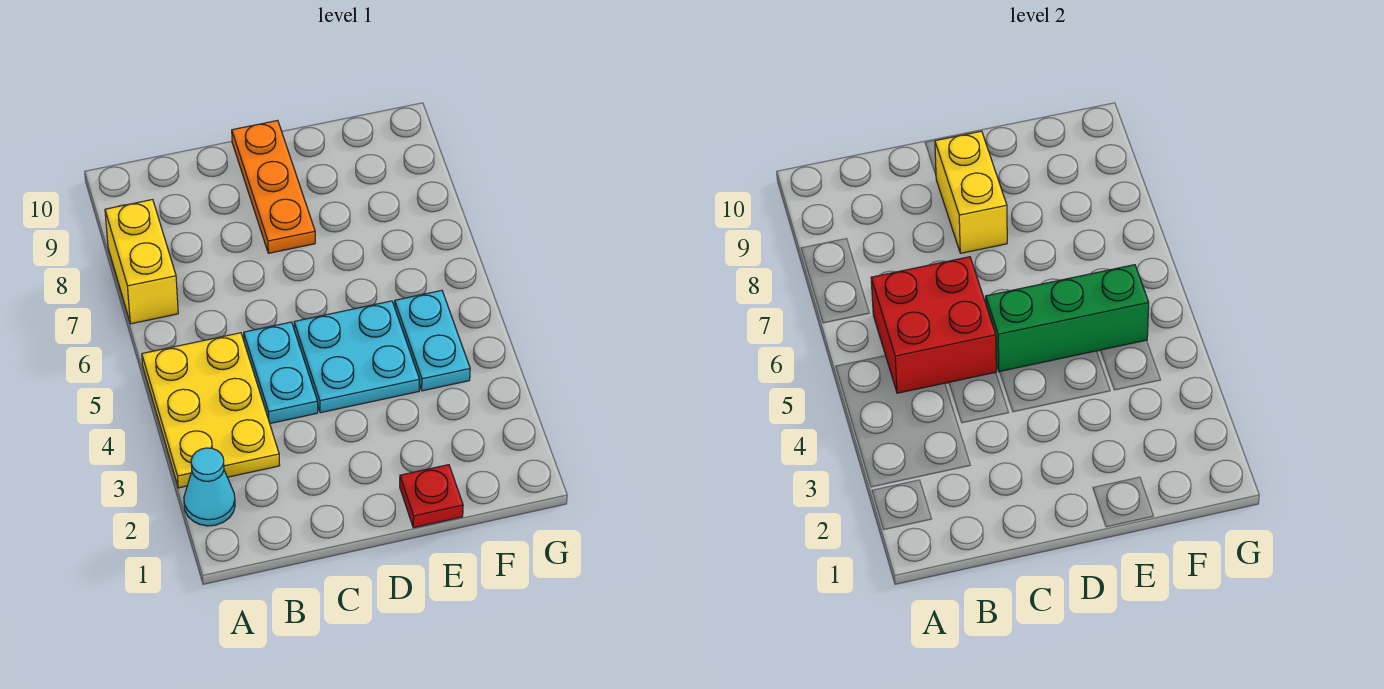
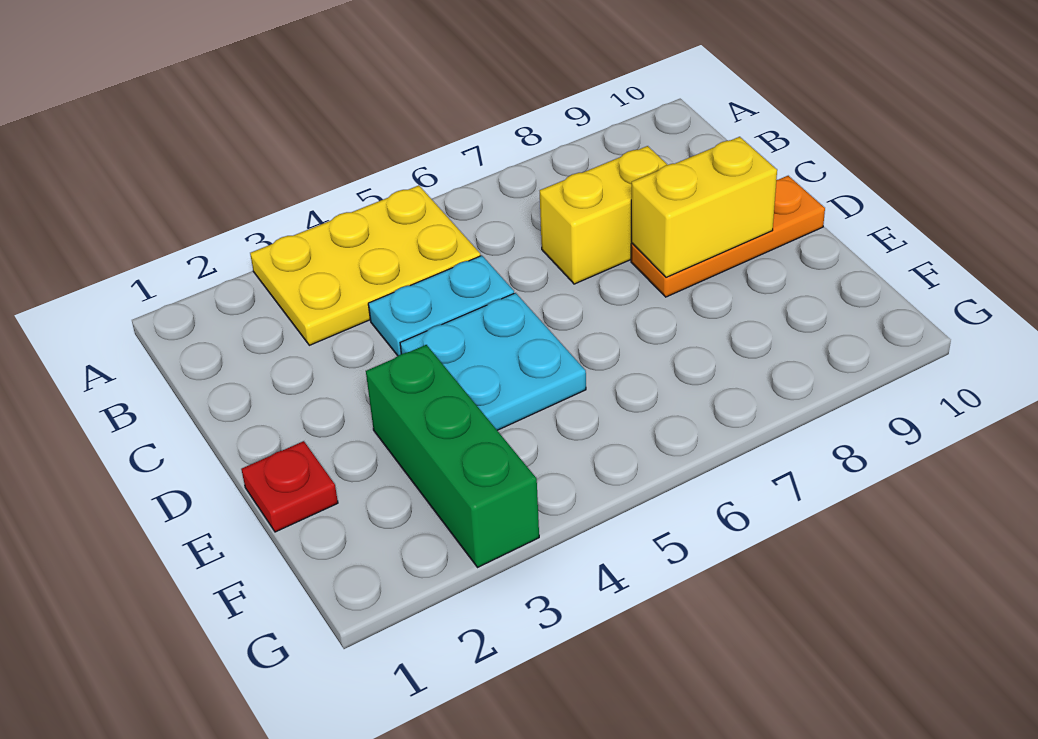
cyan cone A2 level 1 -> none
yellow brick A7:A8 level 1 -> yellow brick C7:C8 level 1
red brick B5:C6 level 2 -> none
green brick D5:F5 level 2 -> green brick E3:G3 level 1
cyan plate F4:F5 level 1 -> none

